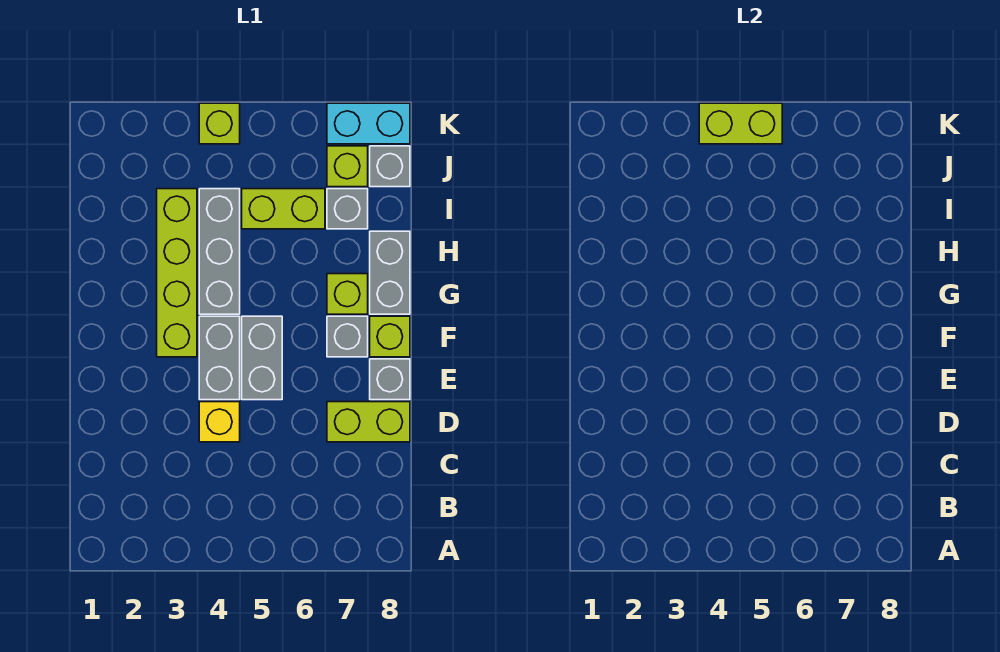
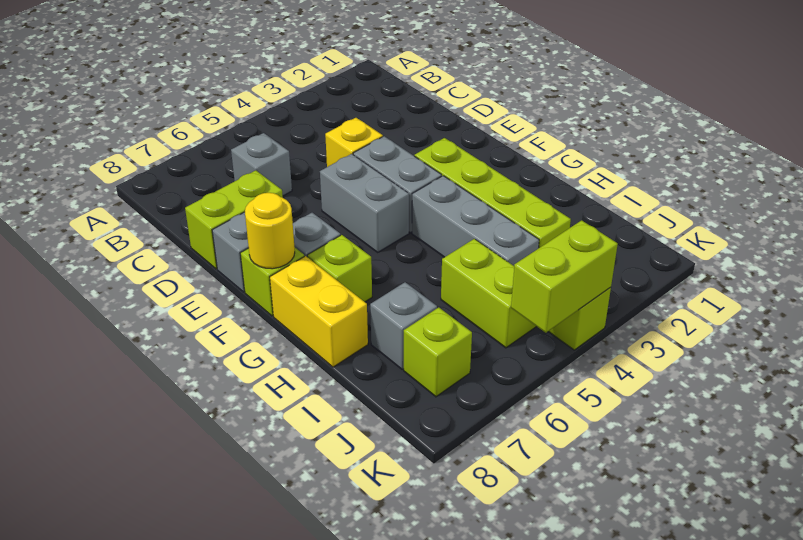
none -> yellow round brick F8 level 2
grey brick G8:H8 level 1 -> yellow brick G8:H8 level 1
lime brick I5:I6 level 1 -> lime brick I5:J5 level 1
grey brick J8 level 1 -> grey brick C6 level 1
cyan brick K7:K8 level 1 -> none

